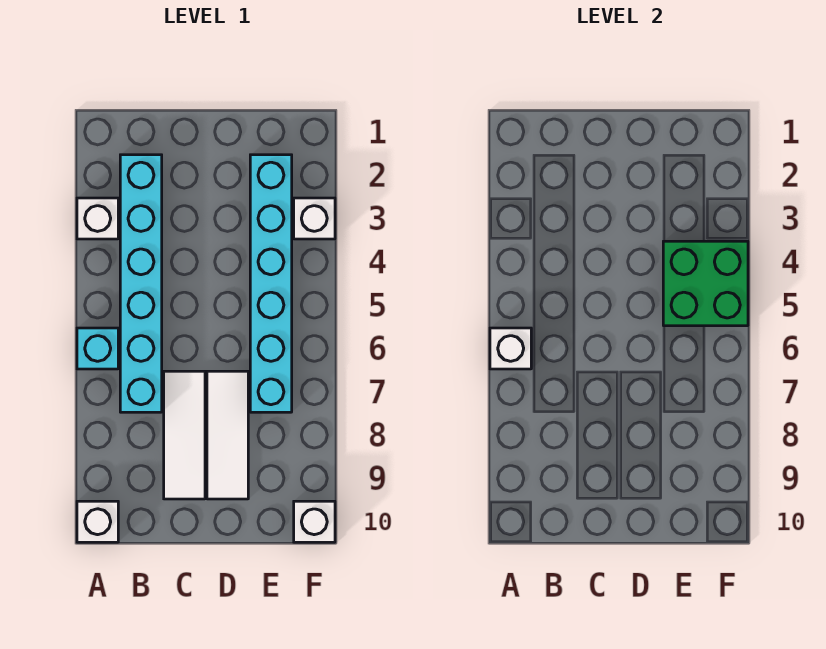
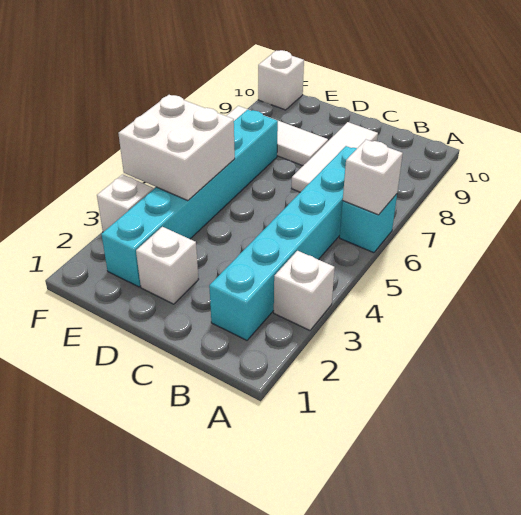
white brick A10 level 1 -> white brick D2 level 1
white tile D7:D9 level 1 -> white tile D8:F8 level 1
green brick E4:F5 level 2 -> white brick E4:F5 level 2

